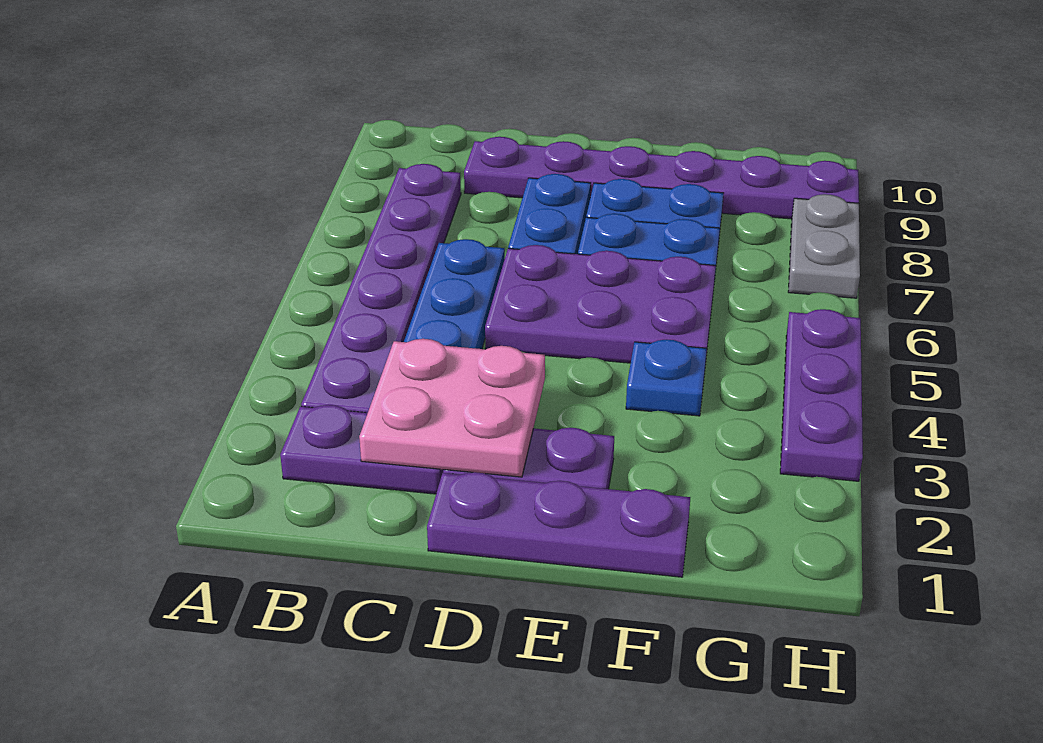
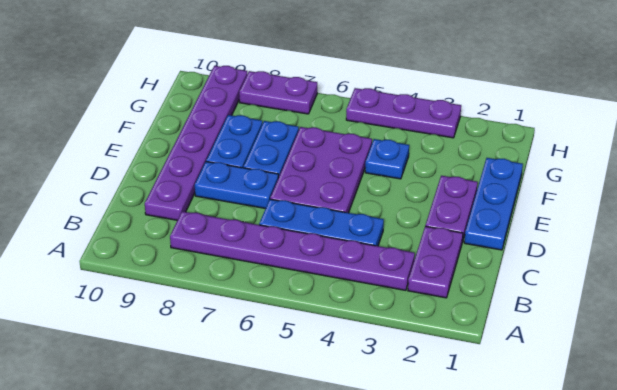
pink plate C2:D3 level 2 -> none
purple plate D1:F1 level 1 -> blue plate D1:F1 level 1
grey plate H7:H8 level 1 -> purple plate H7:H8 level 1

